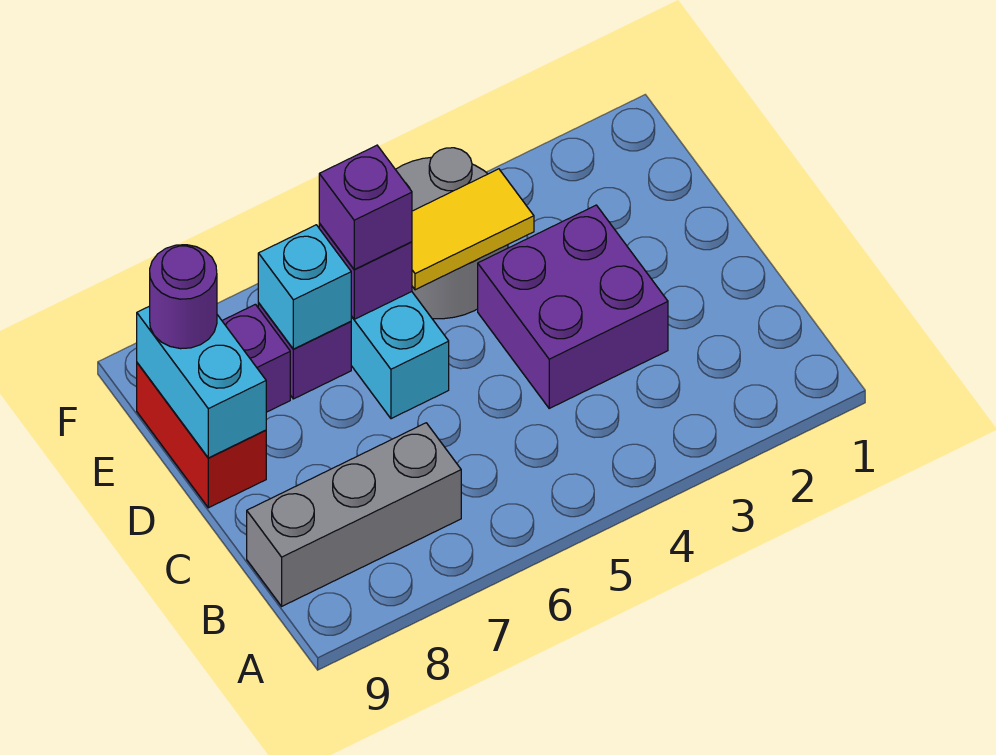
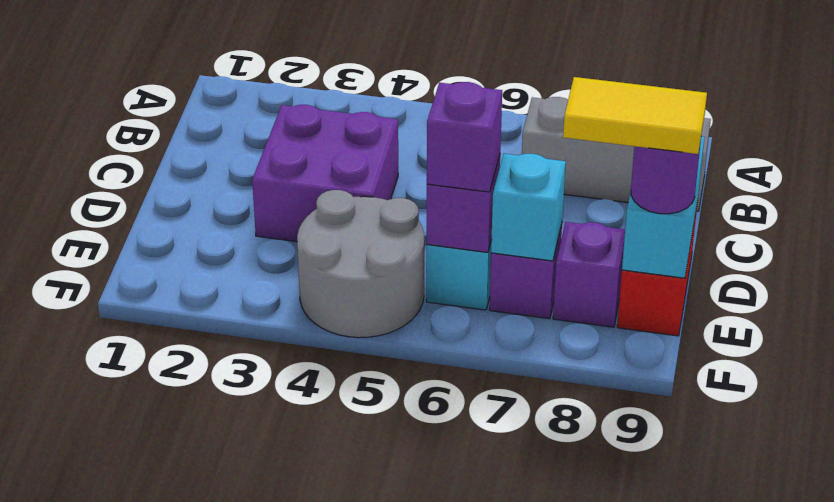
yellow tile E4:E5 level 2 -> yellow tile E8:E9 level 4

